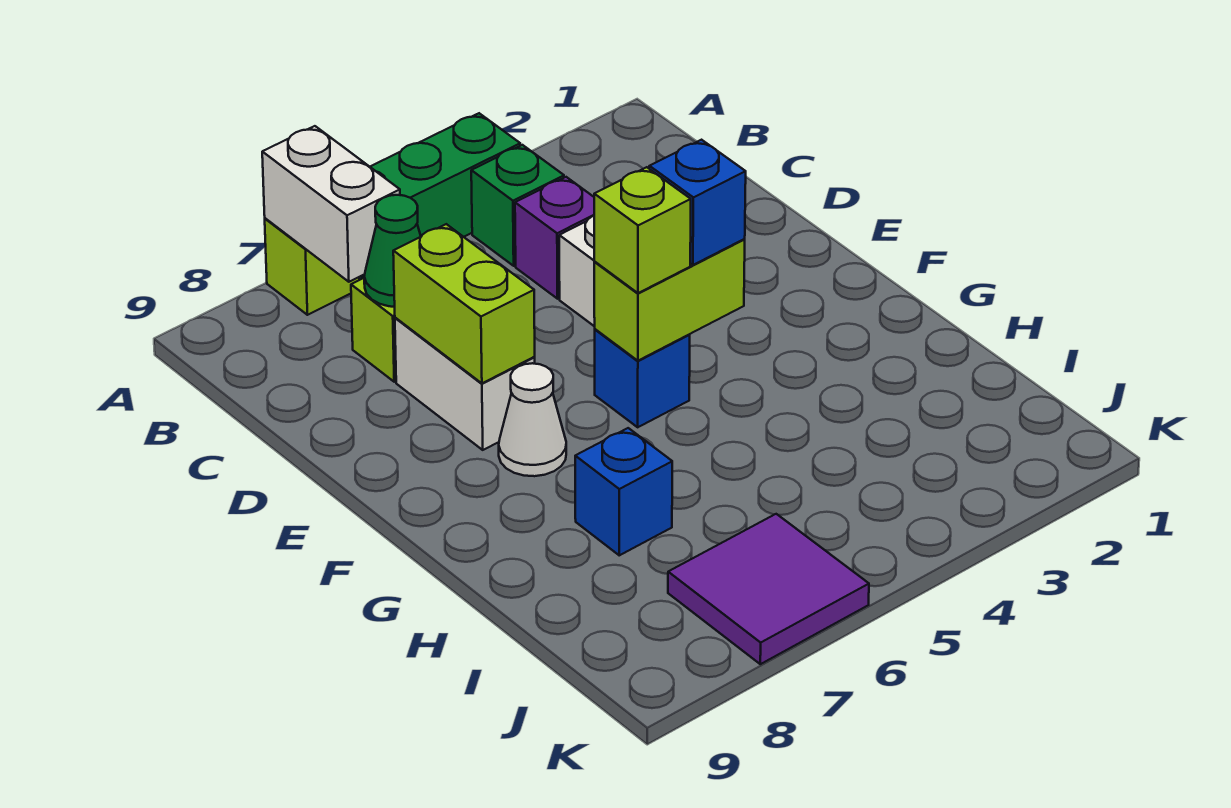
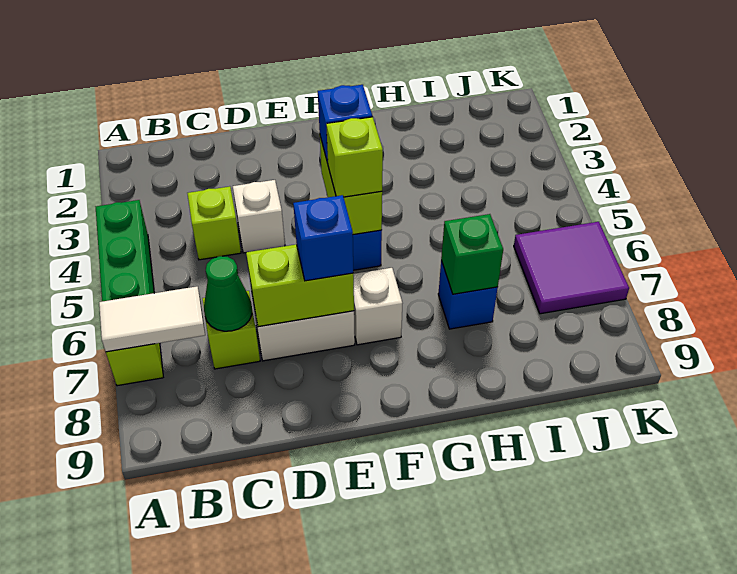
white brick A7:B7 level 2 -> white tile A7:B7 level 2
green brick B4 level 1 -> green brick H7 level 2
purple brick C4 level 1 -> lime brick C4 level 1
none -> blue brick E7 level 3
white cone F7 level 1 -> white brick F7 level 1

